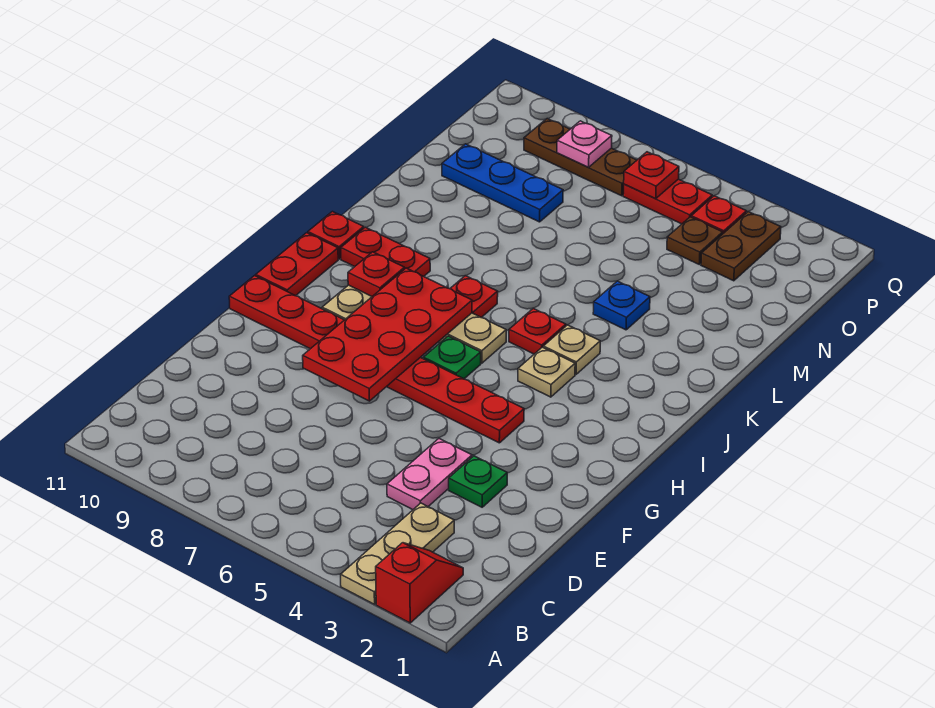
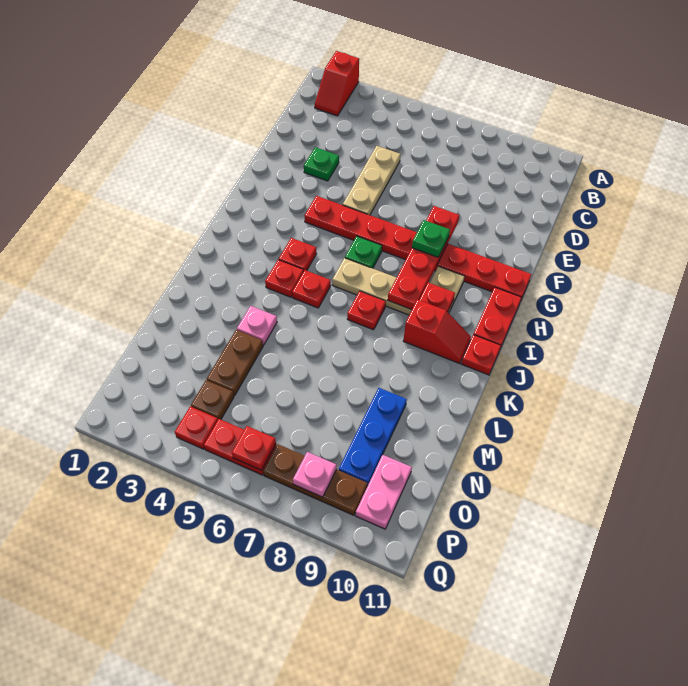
tan plate A3:C3 level 1 -> tan plate D5:F5 level 1
pink plate D4:E4 level 1 -> pink plate O10:P10 level 1
red plate F7:I8 level 2 -> red plate F8:I8 level 2
none -> green plate G8 level 3
tan plate I4 level 1 -> red plate I4 level 1
tan plate J4 level 1 -> red plate J4 level 1
red plate J9:J10 level 1 -> red slope J9:J10 level 1 top 9
blue plate L4 level 1 -> pink plate L4 level 1
blue plate N8:N10 level 1 -> blue plate M9:O9 level 1
brown plate O3:P3 level 1 -> brown plate M4:N4 level 1

